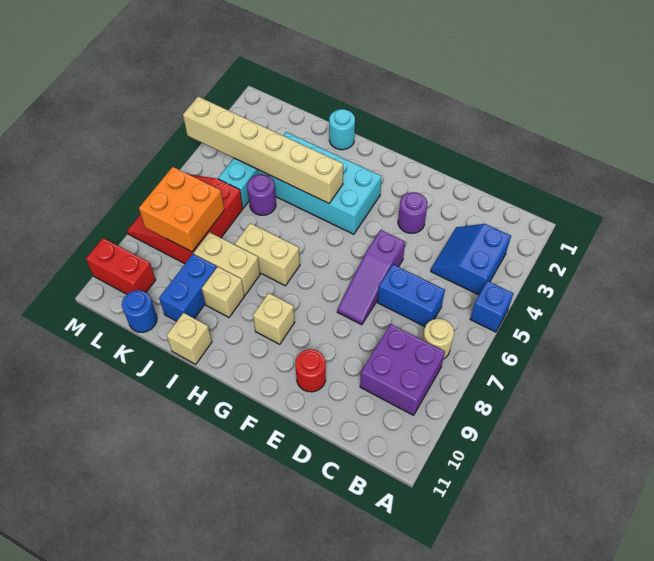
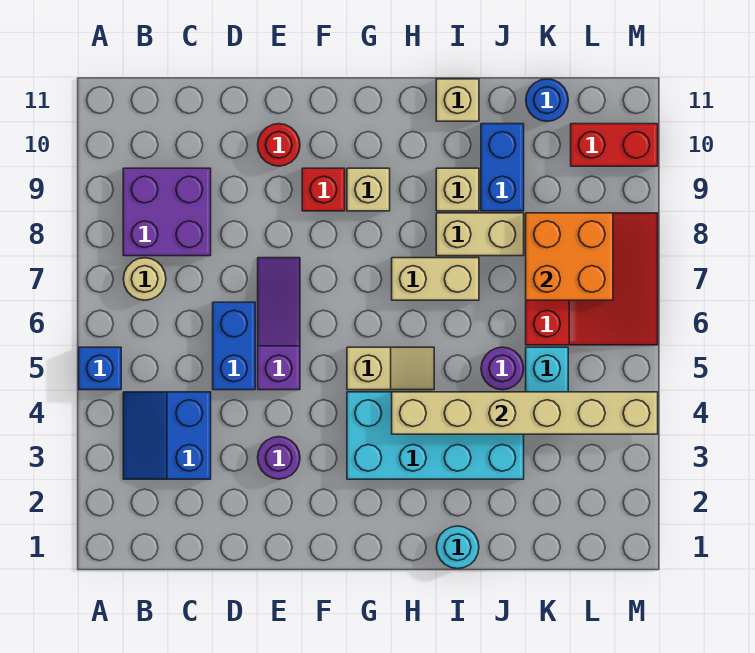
blue slope B3:C4 level 1 top B -> blue slope B3:C4 level 1 top C
blue brick C6:D6 level 1 -> blue brick D5:D6 level 1
none -> red brick F9 level 1
none -> tan slope G5:H5 level 1 top G

